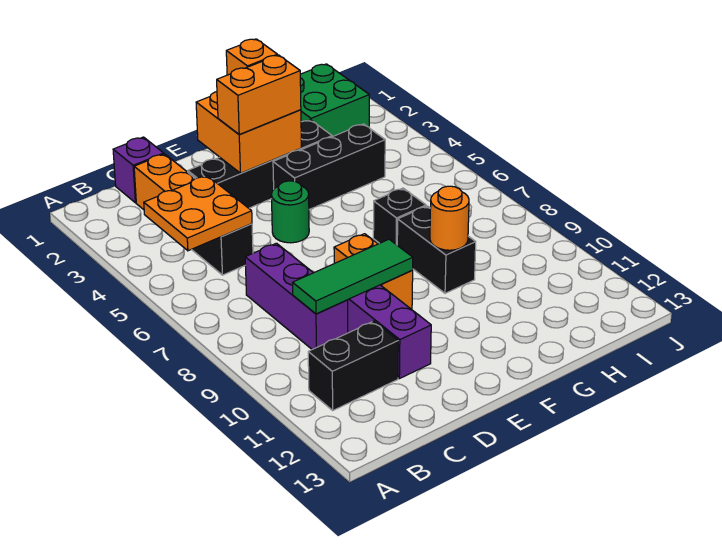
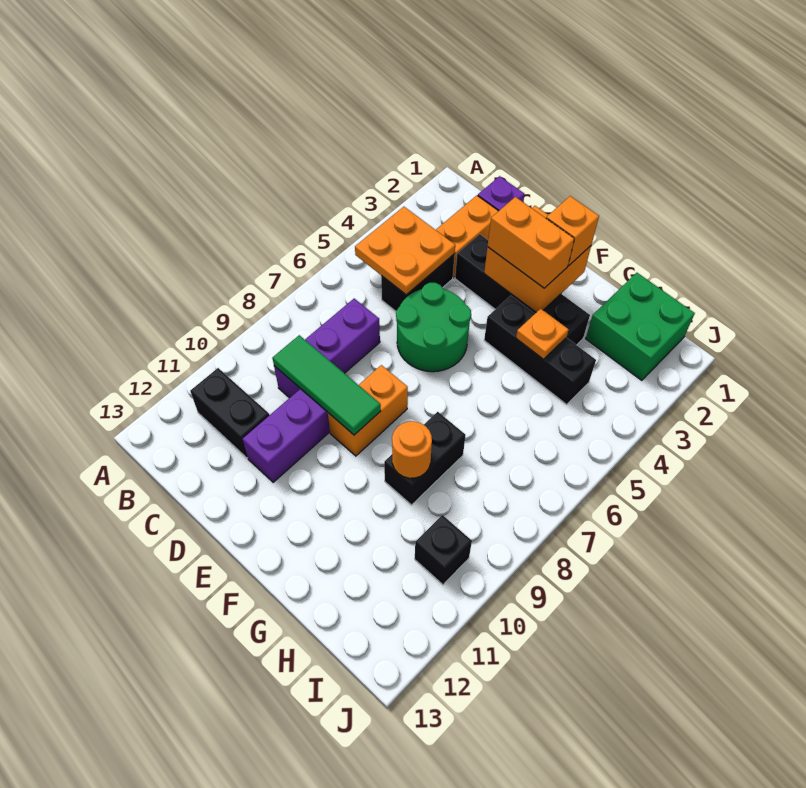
green round brick E5 level 1 -> green round brick D5:E6 level 1
none -> orange plate G4 level 2
black brick G7 level 1 -> black brick I10 level 1

